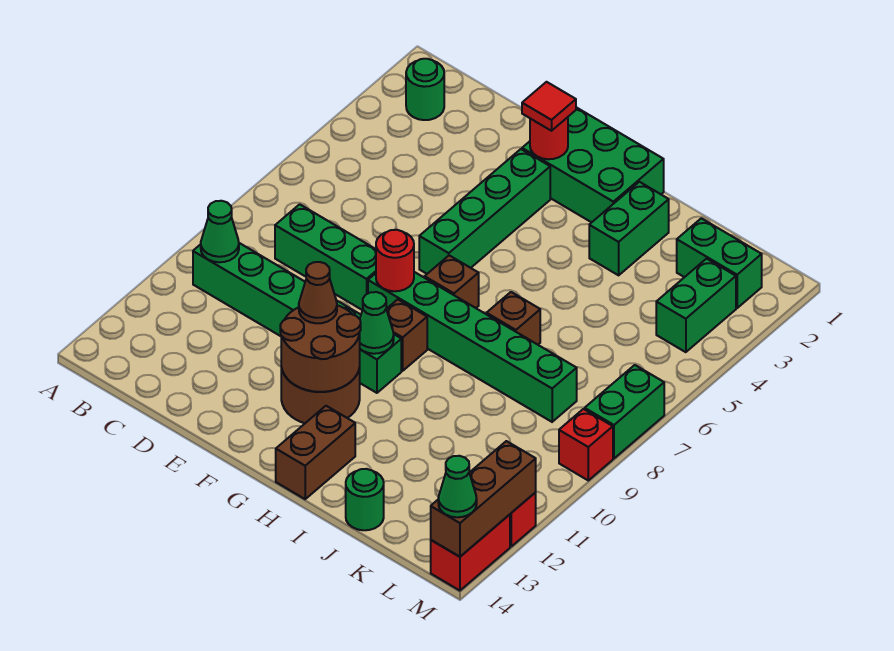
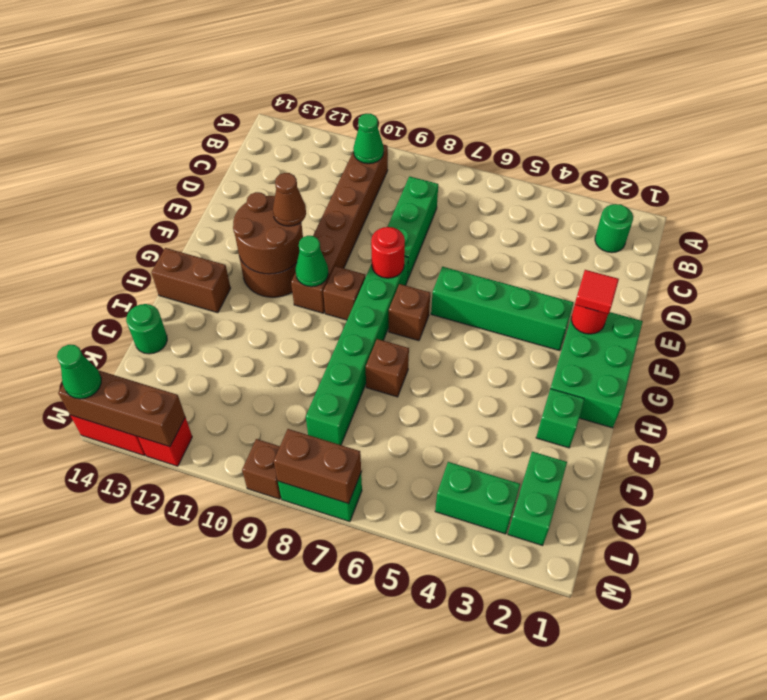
green brick B10:G10 level 1 -> brown brick B10:G10 level 1
green brick I2:I3 level 1 -> green brick I2 level 1
none -> brown brick M7:M8 level 2
red brick M9 level 1 -> brown brick M9 level 1

